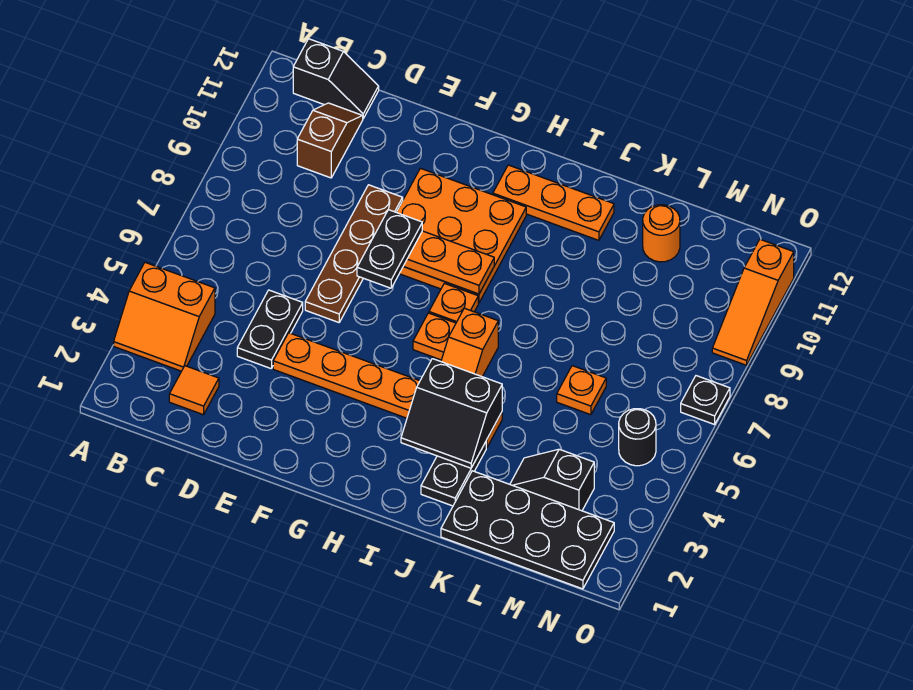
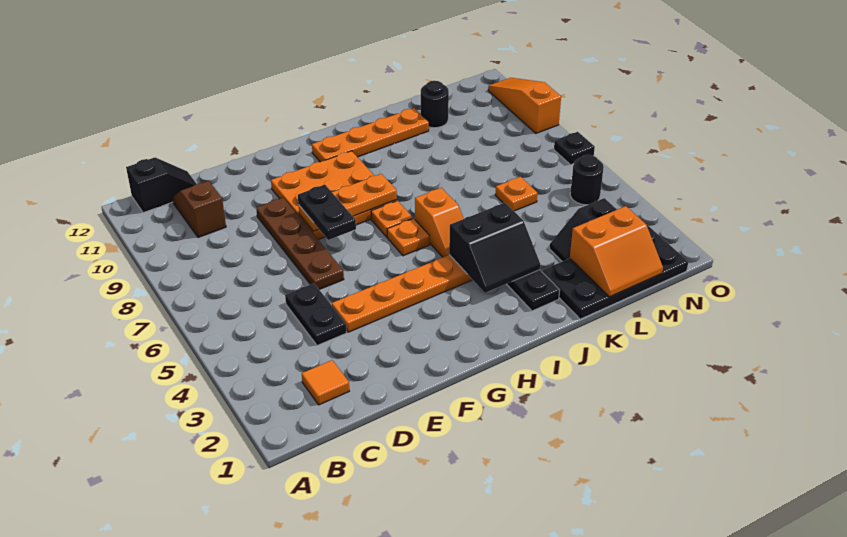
orange slope A3:B4 level 1 top 4 -> orange slope L1:M2 level 2 top 2
orange plate H11:J11 level 1 -> orange plate H11:K11 level 1
orange round brick L11 level 1 -> black round brick L11 level 1
orange slope O9:O11 level 1 top 11 -> orange slope O9:O11 level 1 top 9

